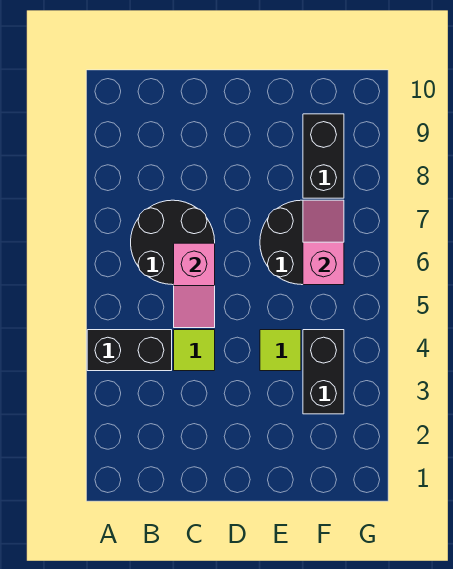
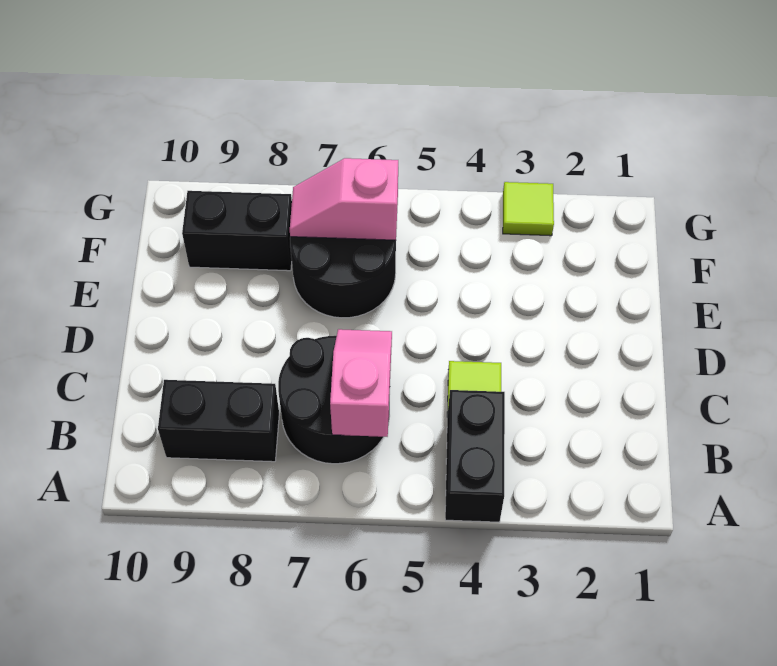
pink slope C5:C6 level 2 top 6 -> pink slope B6:C6 level 2 top B
lime tile E4 level 1 -> lime tile G3 level 1
black brick F3:F4 level 1 -> black brick B8:B9 level 1

